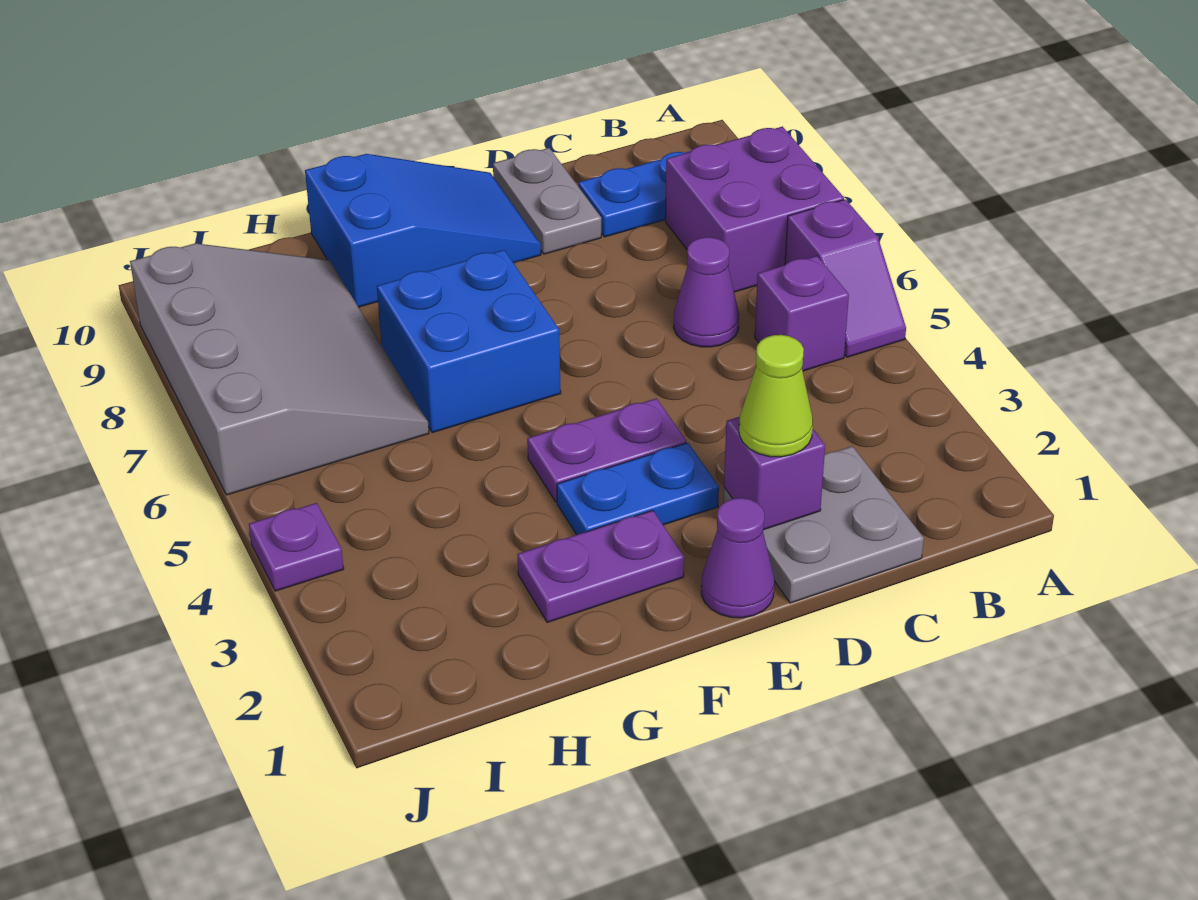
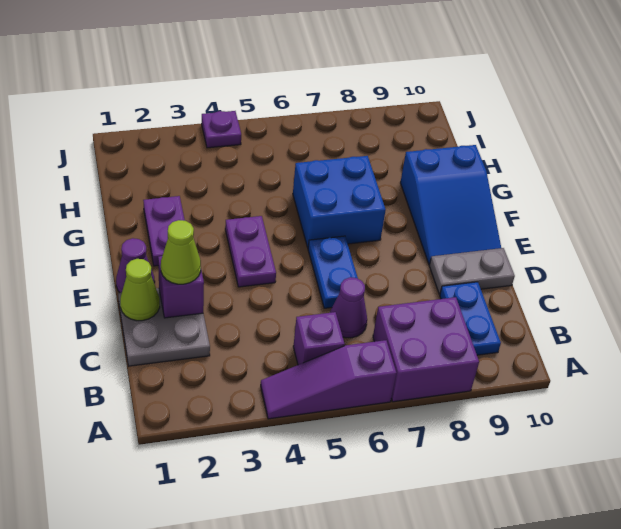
purple slope A5:A6 level 1 top 6 -> purple slope A4:A6 level 1 top 6
none -> lime cone D1 level 2
blue plate E3:F3 level 1 -> blue plate D6:E6 level 1
grey slope H6:J9 level 1 top J -> none

